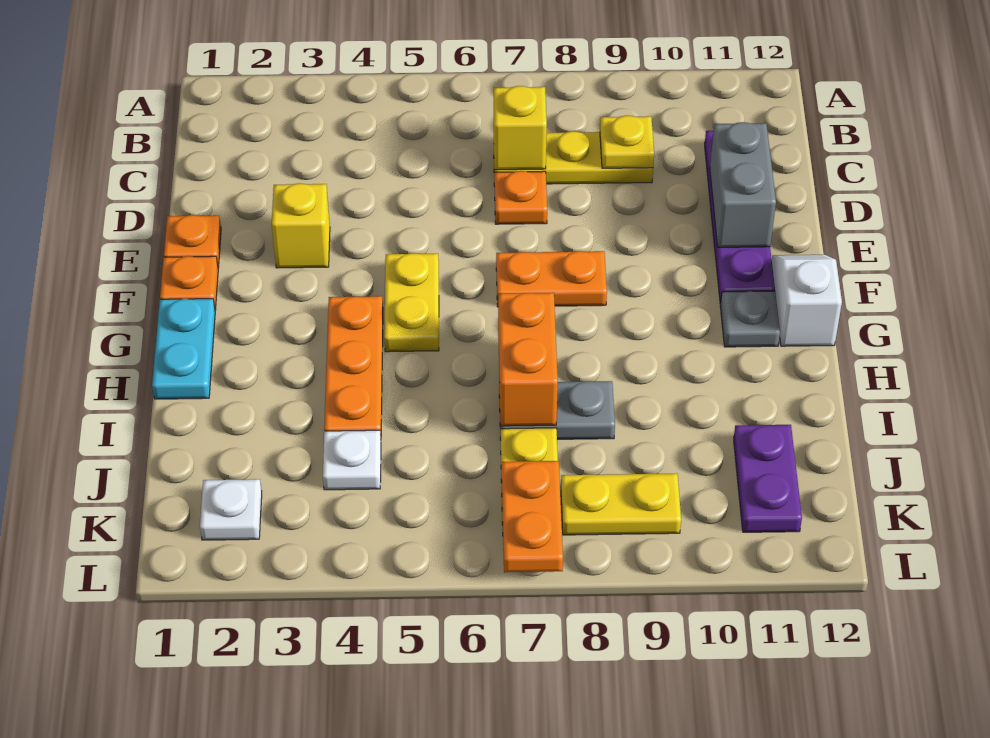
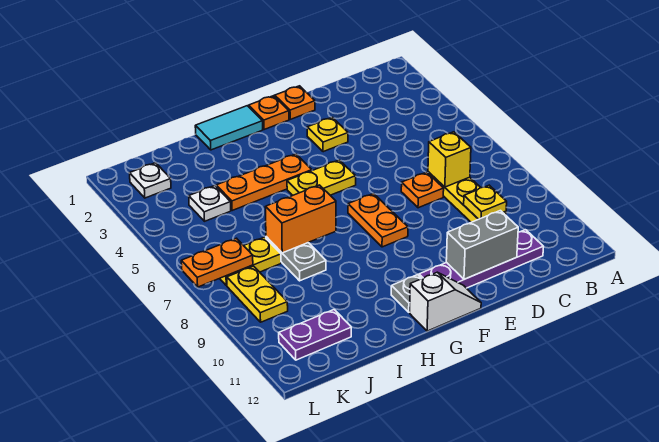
yellow brick E3 level 1 -> yellow plate E3 level 1
cyan plate G1:H1 level 1 -> cyan tile G1:H1 level 1

